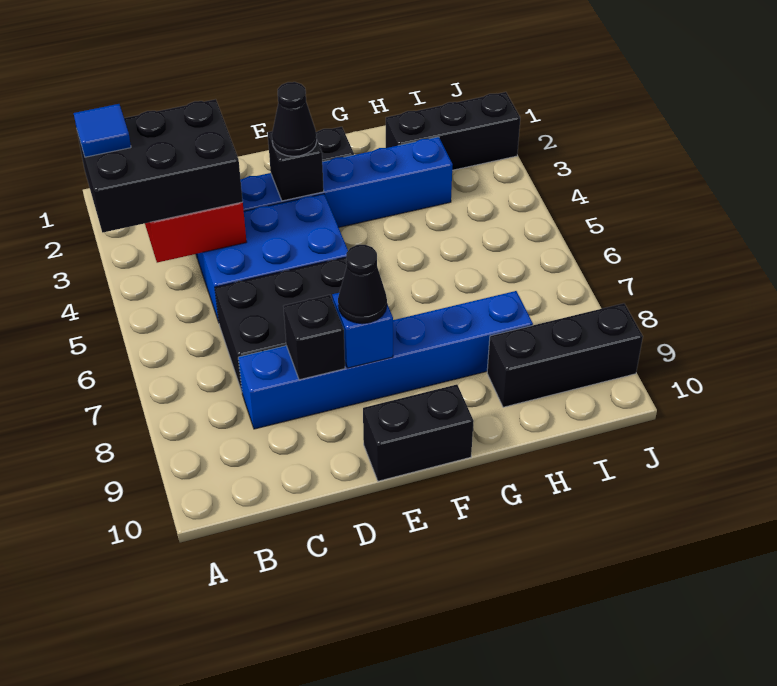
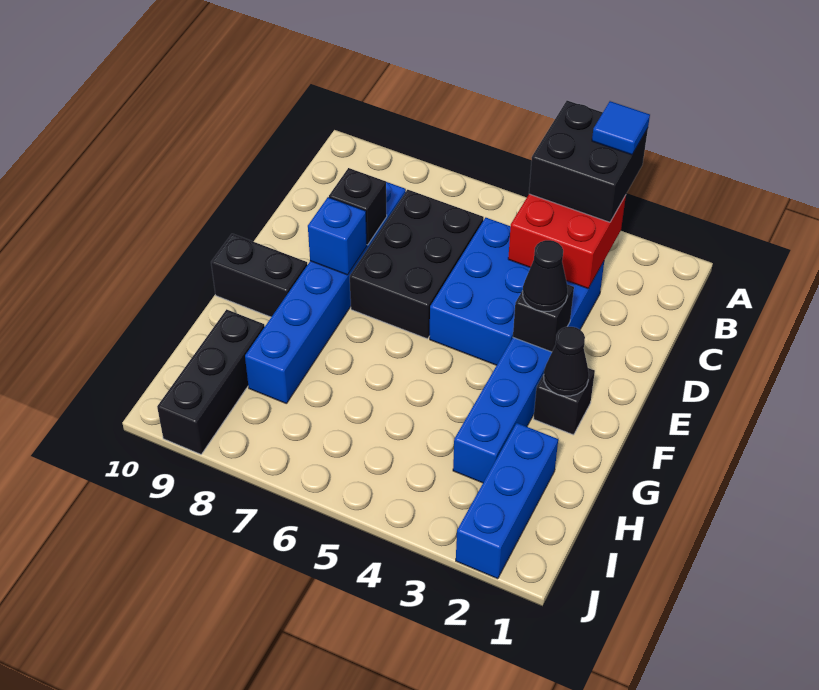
black brick A3:C4 level 3 -> black brick A3:B4 level 3
black cone E8 level 3 -> black cone F2 level 2
black brick E10:F10 level 1 -> black brick F9:F10 level 1
black brick H2:J2 level 1 -> blue brick H2:J2 level 1

